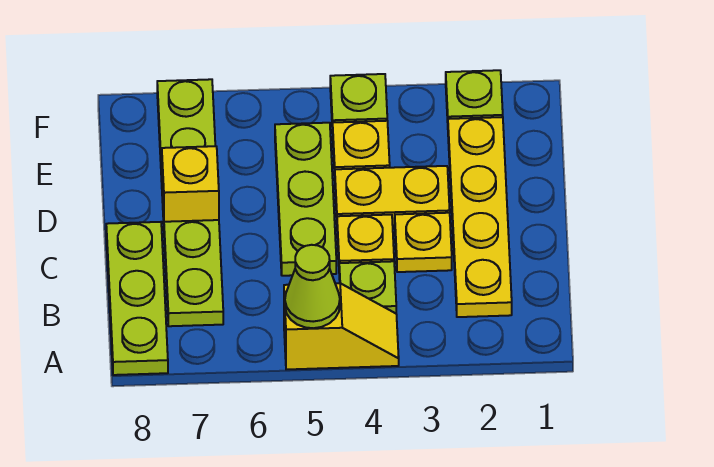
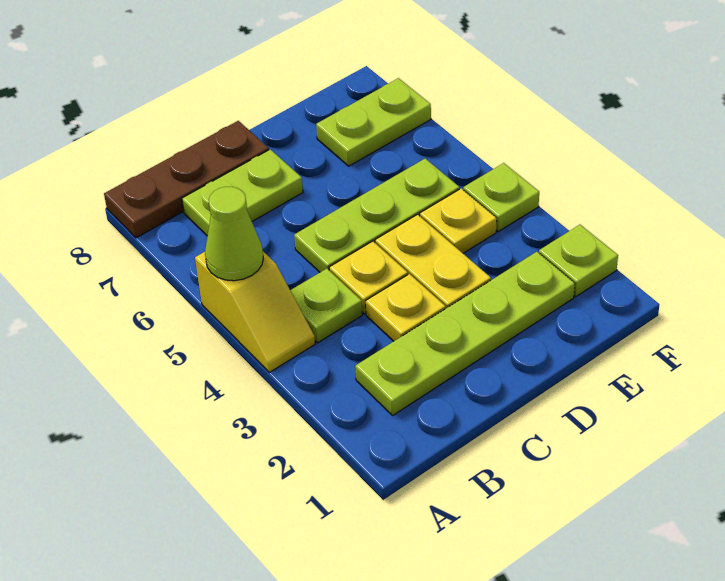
lime plate A8:C8 level 1 -> brown plate A8:C8 level 1
yellow plate B2:E2 level 1 -> lime plate B2:E2 level 1
yellow brick D7 level 1 -> none

